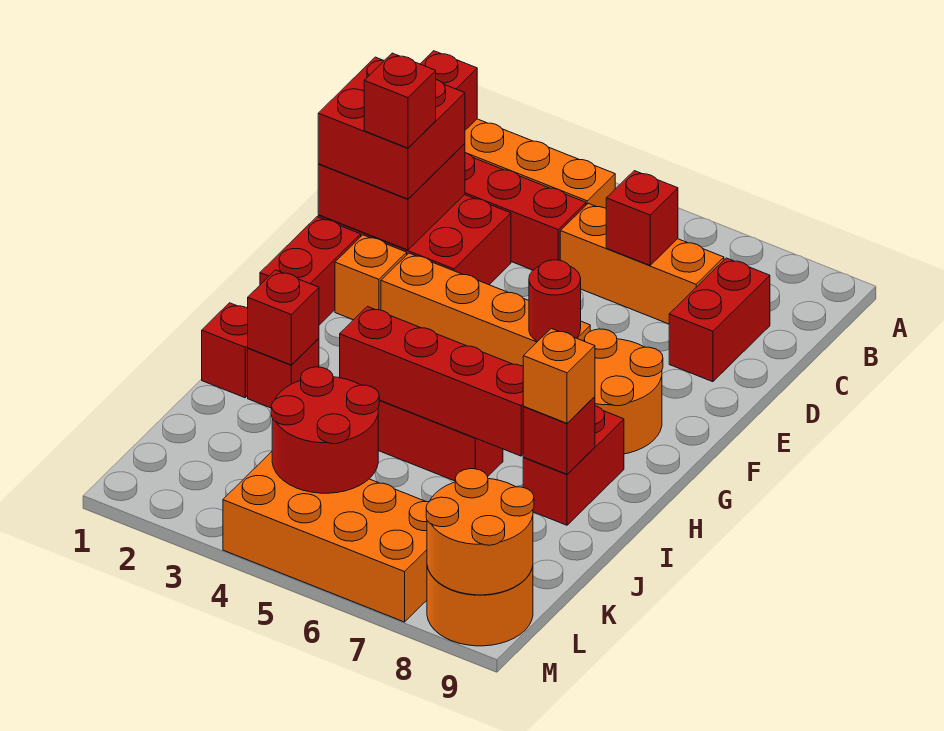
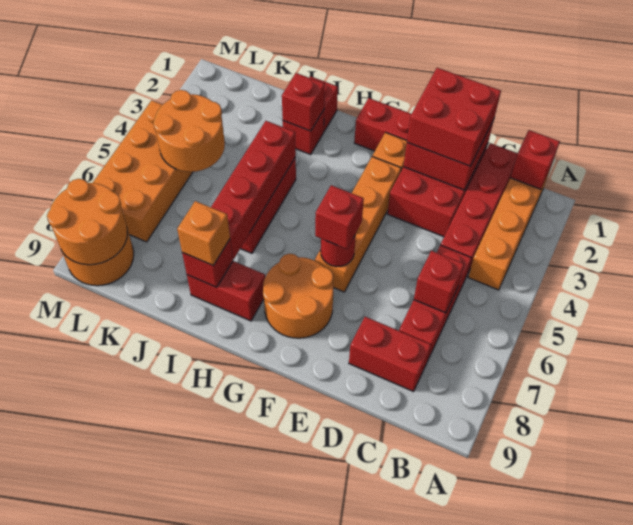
orange brick C5:C7 level 1 -> red brick C5:C7 level 1
red brick E2 level 4 -> red brick F6 level 3
red round brick K4:L5 level 2 -> orange round brick K4:L5 level 2

